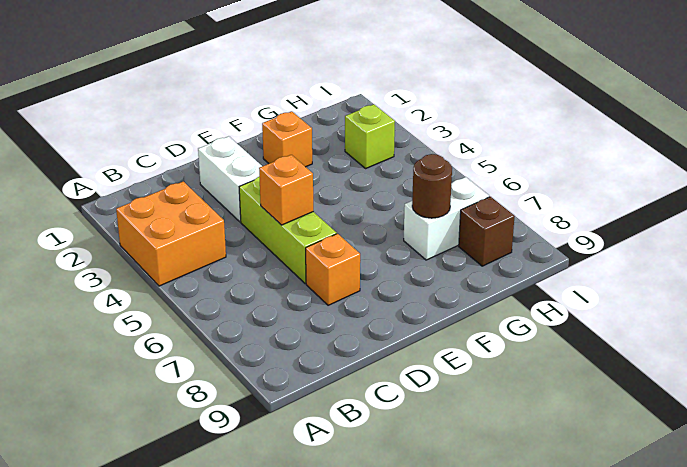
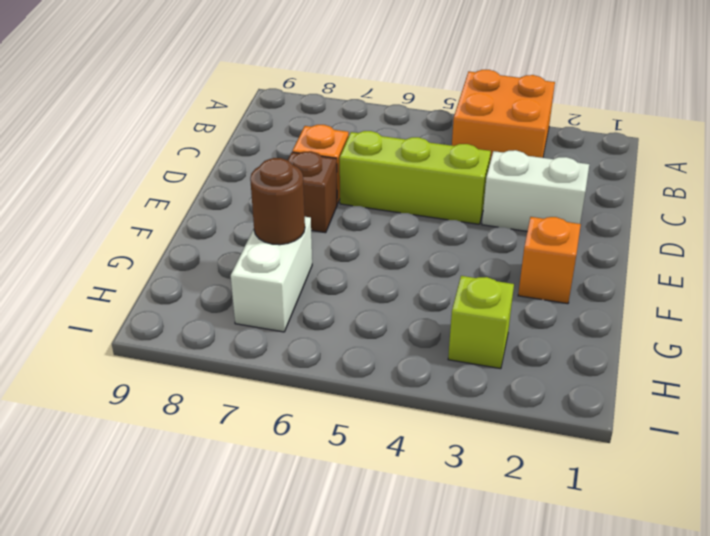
orange brick D5 level 2 -> none
brown brick H8 level 1 -> brown brick E7 level 1

